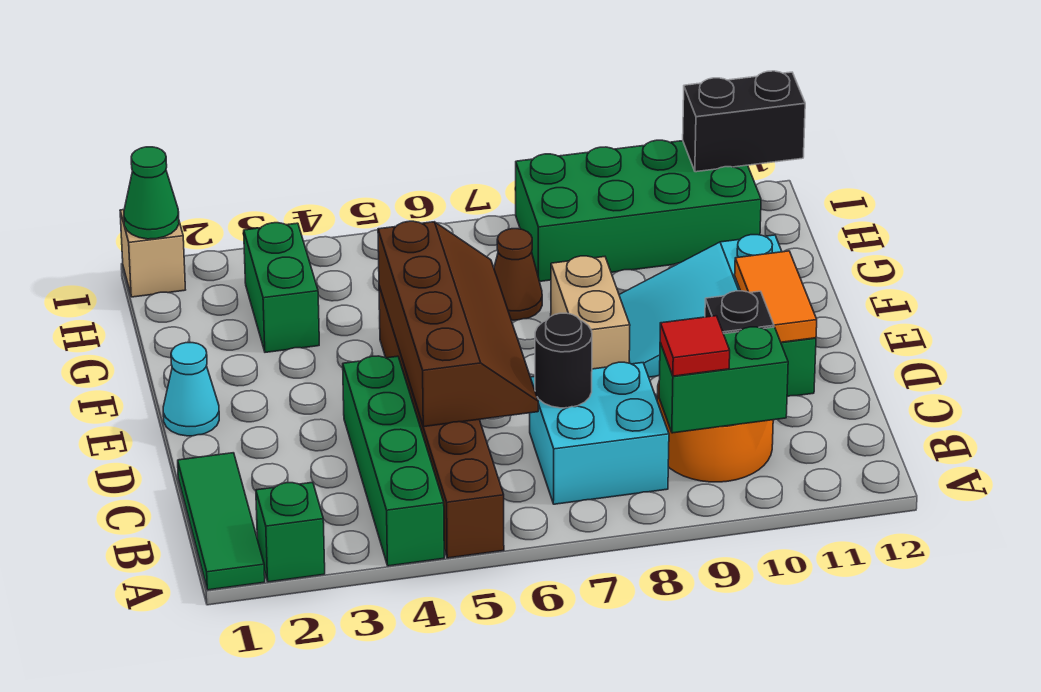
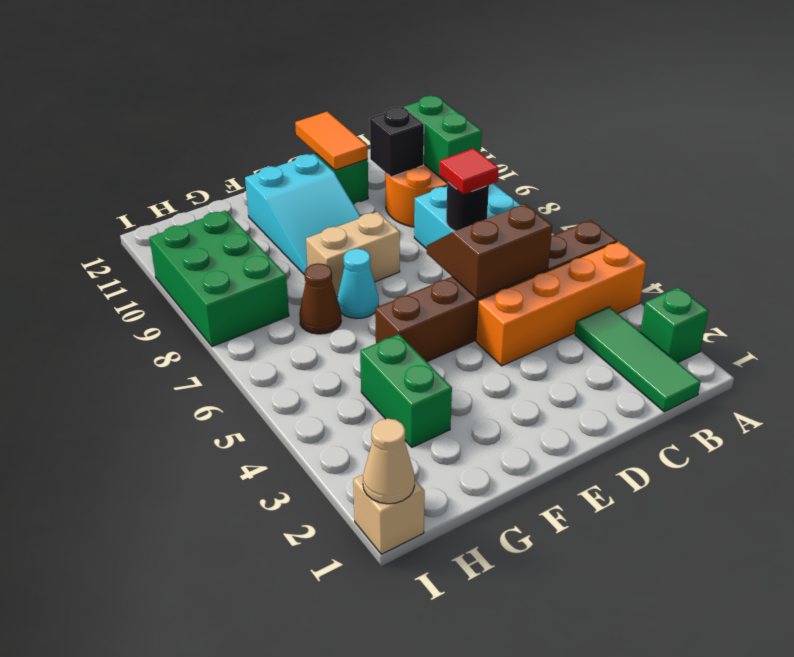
green tile A1:C1 level 1 -> green tile B1:B3 level 1
green brick A4:D4 level 1 -> orange brick A4:D4 level 1
red tile B9 level 3 -> red tile C7 level 3
brown slope C5:F6 level 2 top 5 -> brown slope C5:D6 level 2 top 5
orange tile D11:E11 level 2 -> orange tile D11:D12 level 2
cyan cone E1 level 1 -> cyan cone F7 level 1
green brick G3:H3 level 1 -> green brick G3:G4 level 1
green brick H8:I11 level 1 -> green brick H8:I10 level 1
green cone I1 level 2 -> tan cone I1 level 2
black brick I11:I12 level 2 -> none

